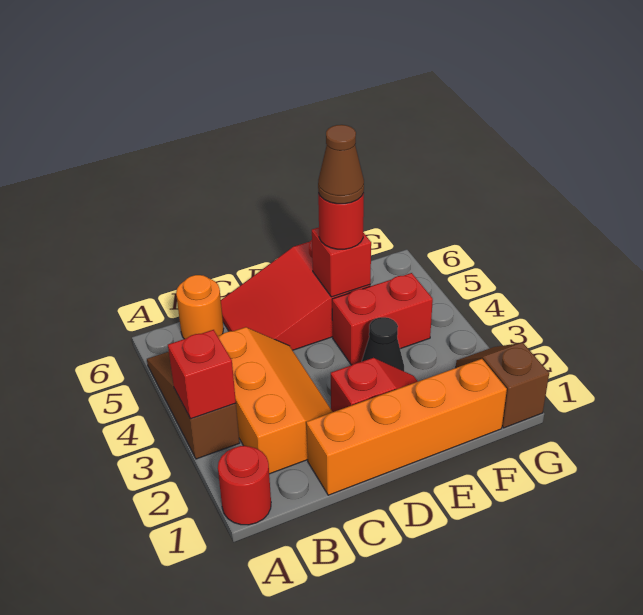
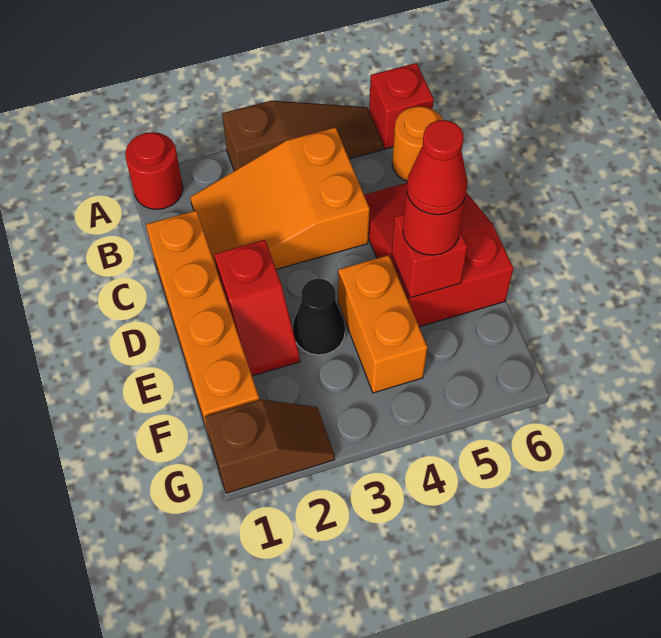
red brick A3 level 2 -> red brick A6 level 1
orange slope B2:C4 level 1 top B -> orange slope B2:C4 level 1 top 4
red brick E4:F4 level 1 -> orange brick E4:F4 level 1
brown cone E5 level 4 -> red cone E5 level 4

